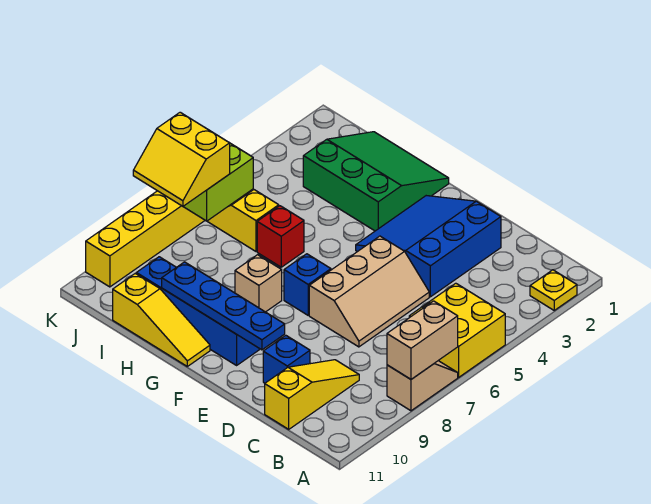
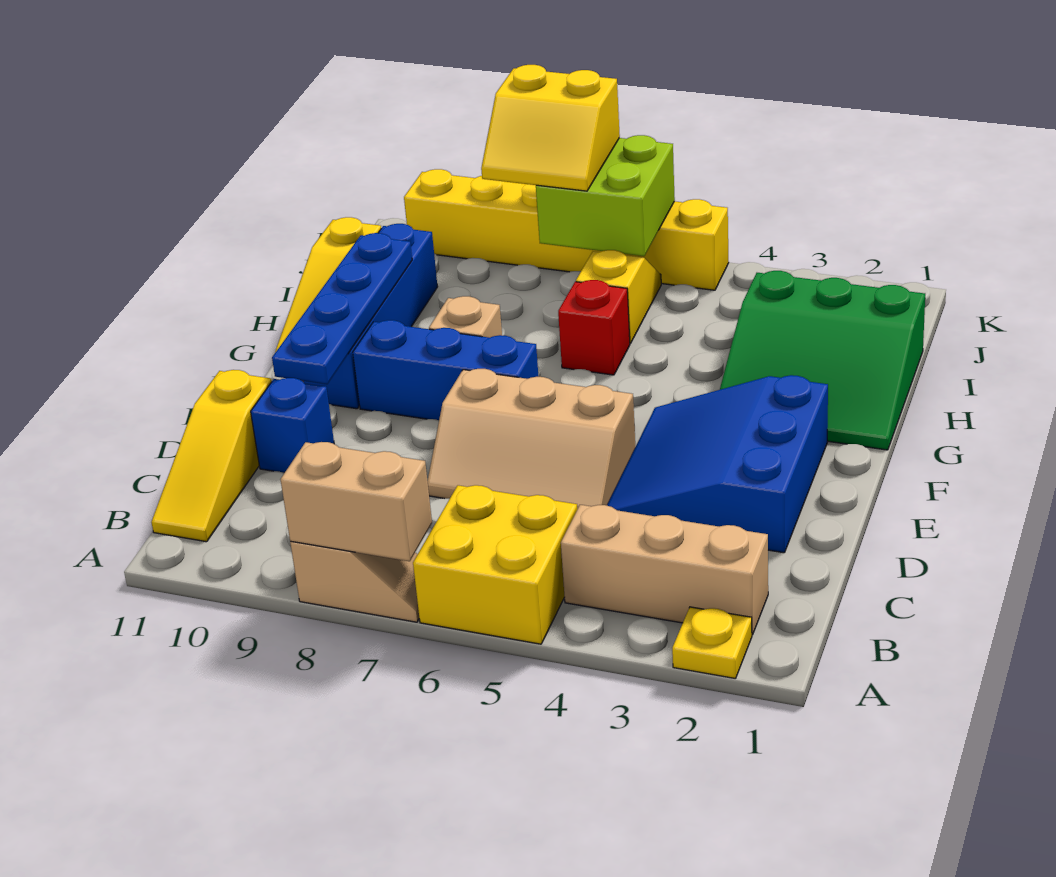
none -> tan brick B2:B4 level 1
yellow slope C9:C11 level 1 top 11 -> yellow slope B11:D11 level 1 top D
blue slope D2:F4 level 1 top D -> blue slope D2:F4 level 1 top 2
blue brick F7 level 1 -> blue brick F7:F9 level 1
green slope G1:I3 level 1 top 3 -> green slope G1:I3 level 1 top I
yellow slope J7:K8 level 3 top 7 -> yellow slope J7:K8 level 3 top K

